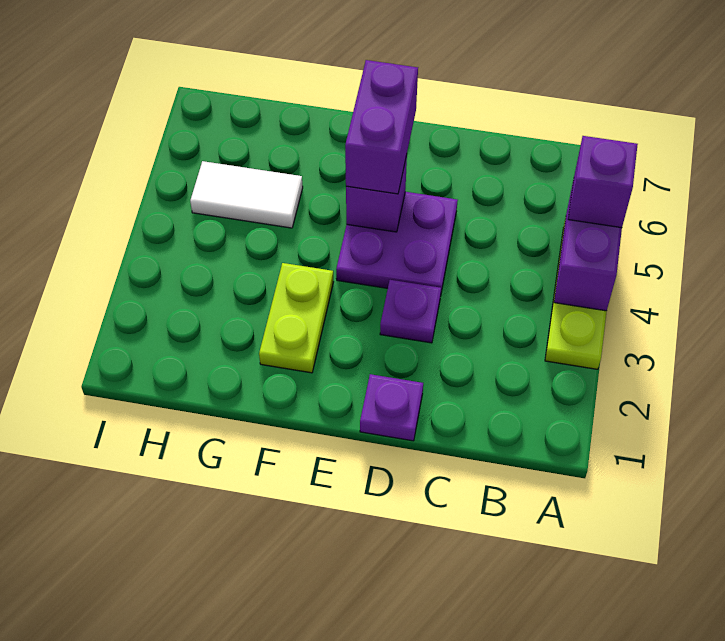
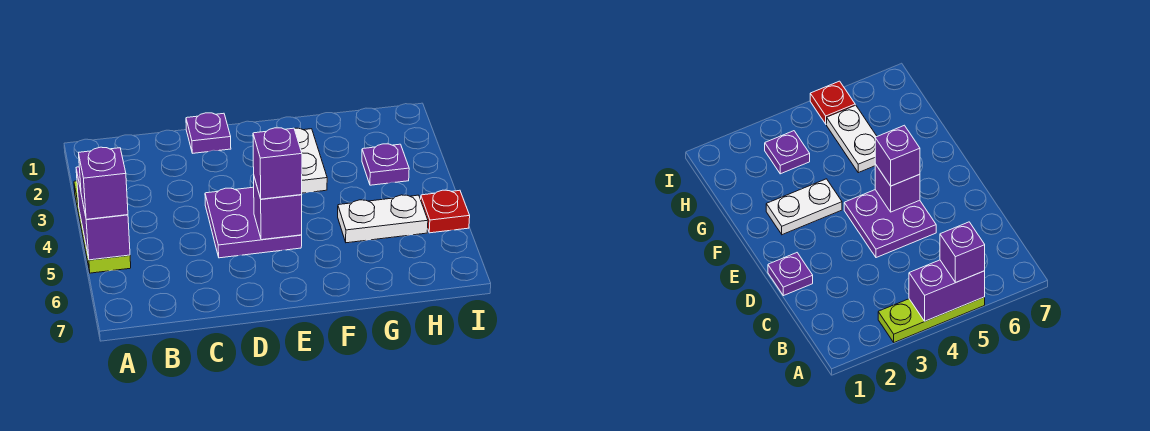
purple plate D3 level 1 -> purple plate H3 level 1
purple brick E5:E6 level 3 -> purple brick E5 level 3
lime plate F2:F3 level 1 -> white plate F2:F3 level 1
white tile G5:H5 level 1 -> white plate G5:H5 level 1
none -> red plate I5 level 1

